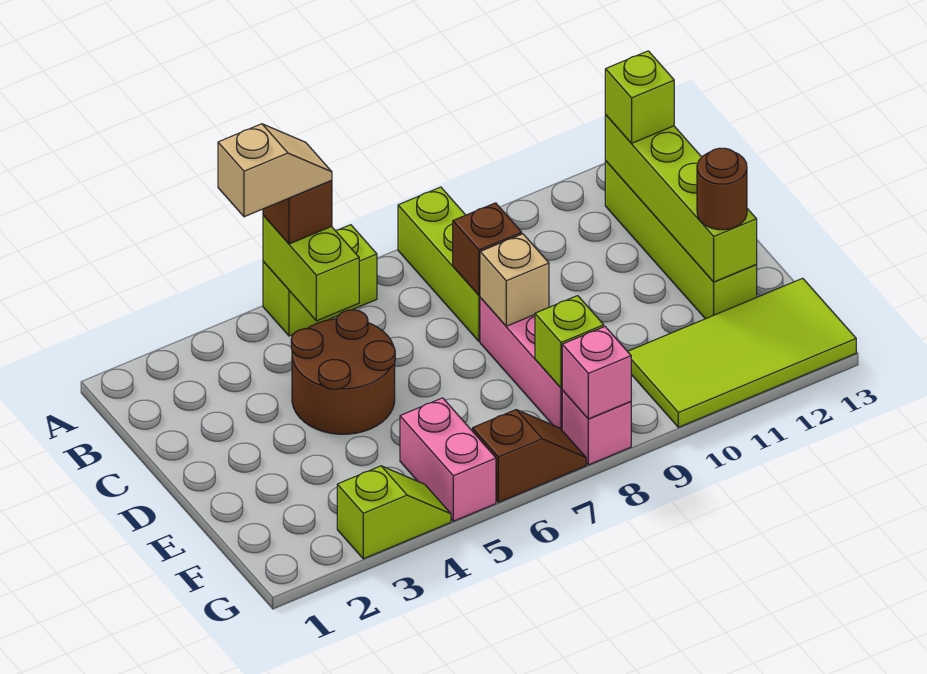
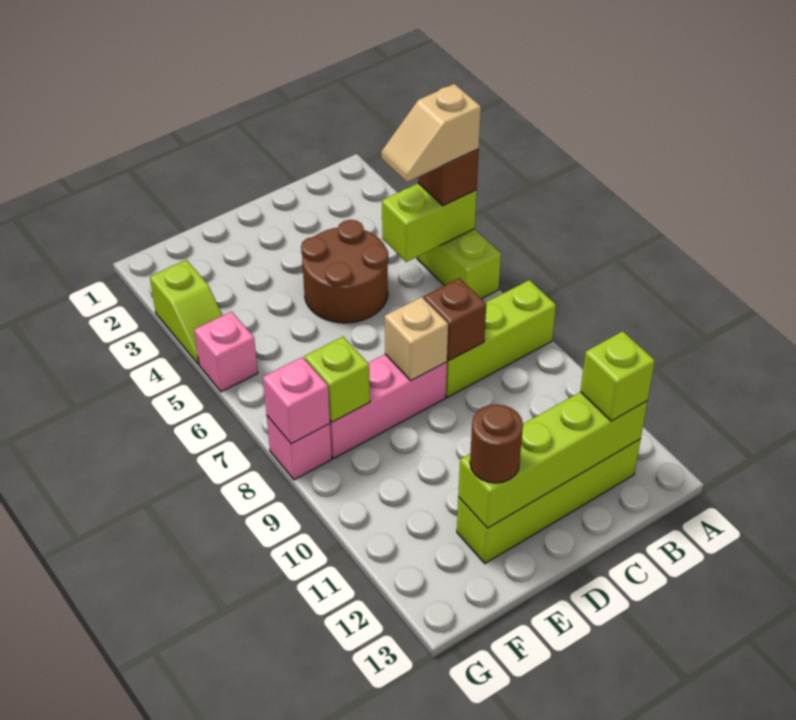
tan slope A4:A5 level 4 top 4 -> tan slope A5:B5 level 4 top A
pink brick F5:G5 level 1 -> pink brick G5 level 1
lime tile F10:G13 level 1 -> none
brown slope G6:G7 level 1 top 6 -> none

